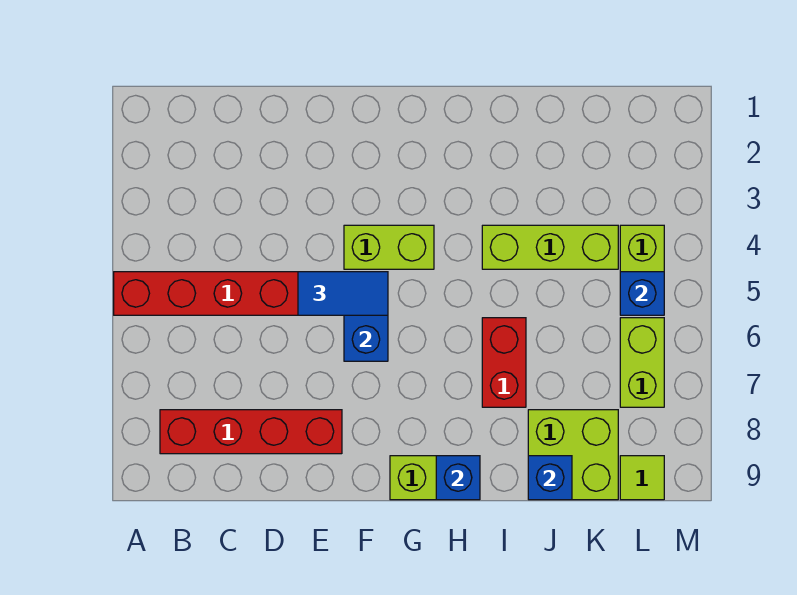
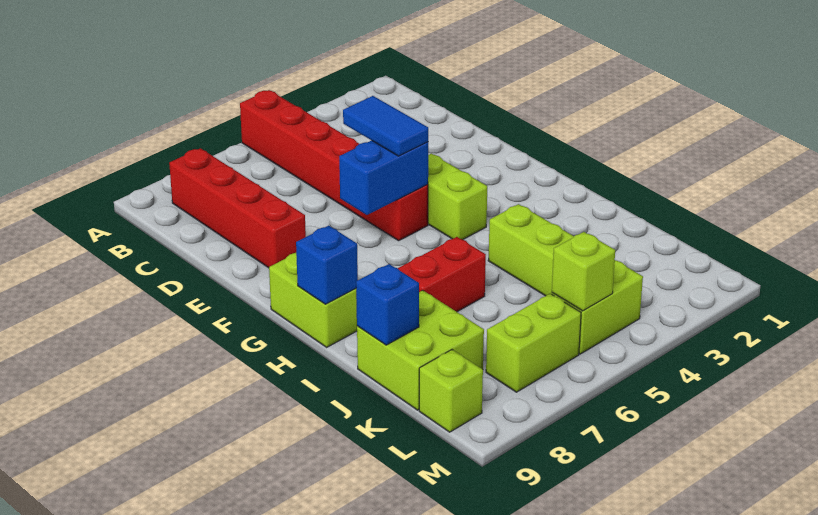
blue brick L5 level 2 -> lime brick L5 level 2
lime tile L9 level 1 -> lime brick L9 level 1

